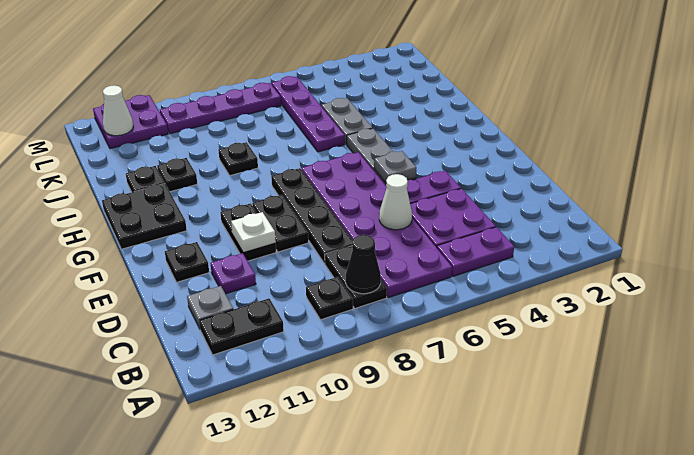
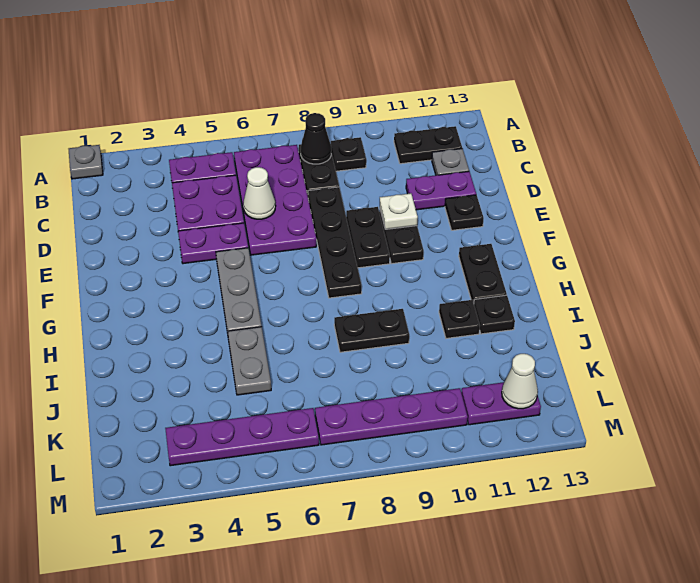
purple plate B6:G7 level 1 -> purple plate B6:E7 level 1
purple plate D11 level 1 -> purple plate D11:D12 level 1
grey plate F5 level 2 -> grey plate A1 level 1
black plate G12:H13 level 1 -> black plate G12:H12 level 1
purple plate I6:L6 level 1 -> purple plate L3:L6 level 1
black plate I9 level 1 -> black plate I8:I9 level 1
purple plate L11:M12 level 1 -> purple plate L11:L12 level 1

